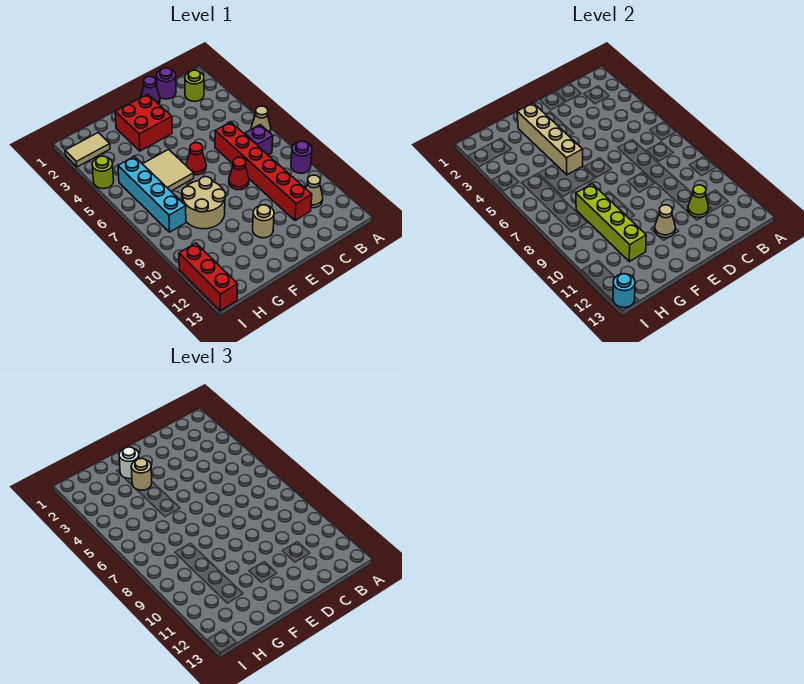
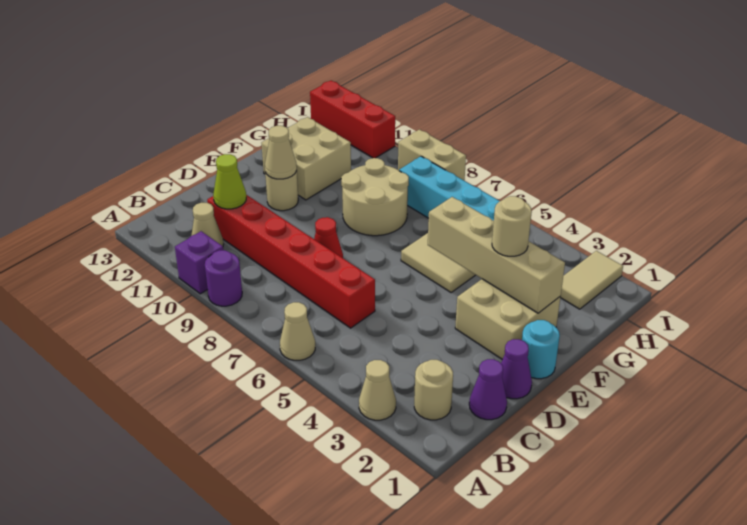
none -> tan cone A3 level 1
lime round brick B2 level 1 -> tan round brick B2 level 1
purple brick B7 level 1 -> purple brick A10 level 1
purple round brick C1 level 1 -> purple cone C1 level 1
red brick E2:F3 level 1 -> tan brick E2:F3 level 1
red cone E6 level 1 -> none
white round brick F2 level 3 -> none
none -> tan brick F11:G12 level 1
lime brick G8:G11 level 2 -> none
lime round brick I4 level 1 -> none
none -> tan brick I8:I9 level 1
cyan round brick I13 level 2 -> cyan round brick E1 level 1

